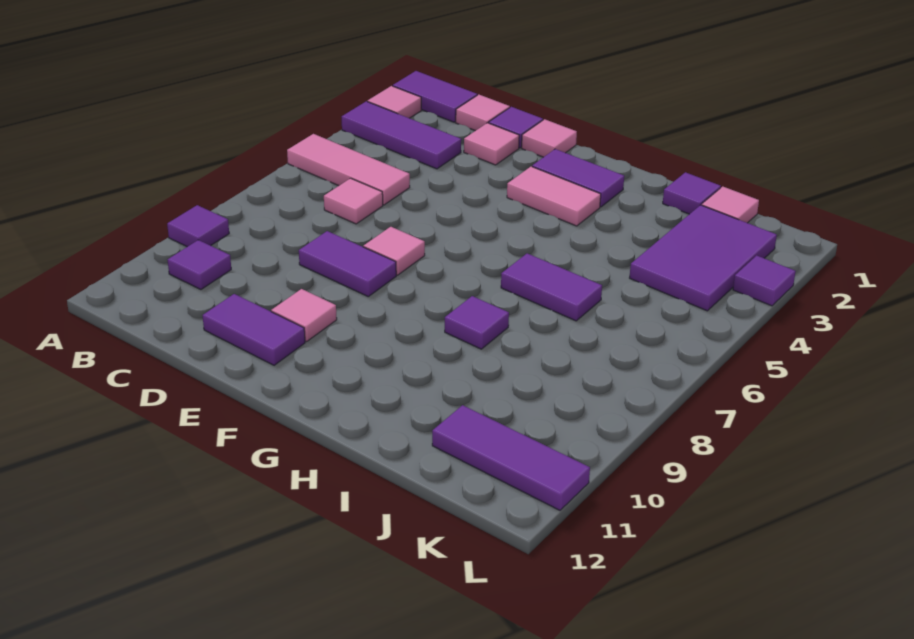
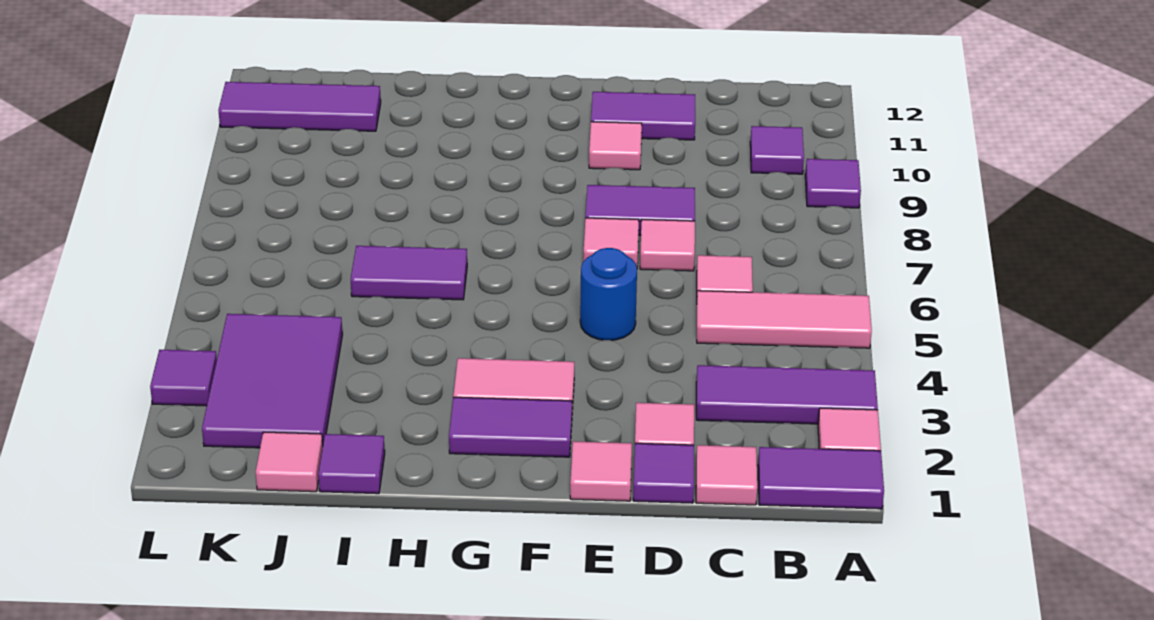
none -> pink tile D7 level 1
none -> blue round brick E5 level 1
purple tile H8 level 1 -> none

